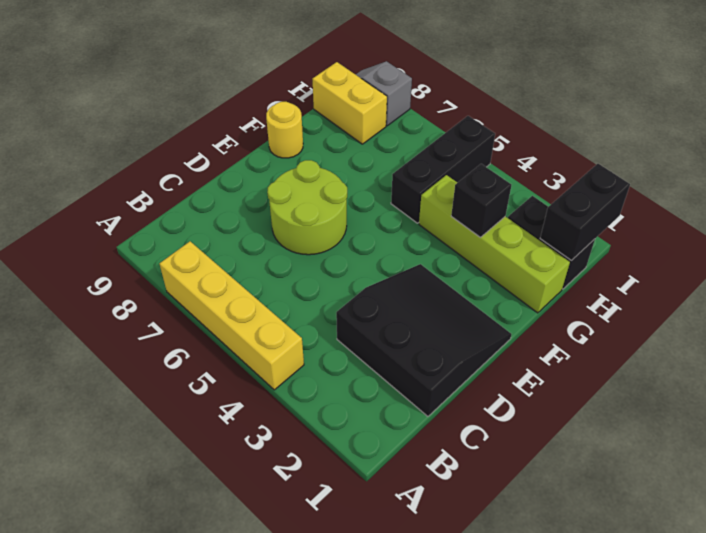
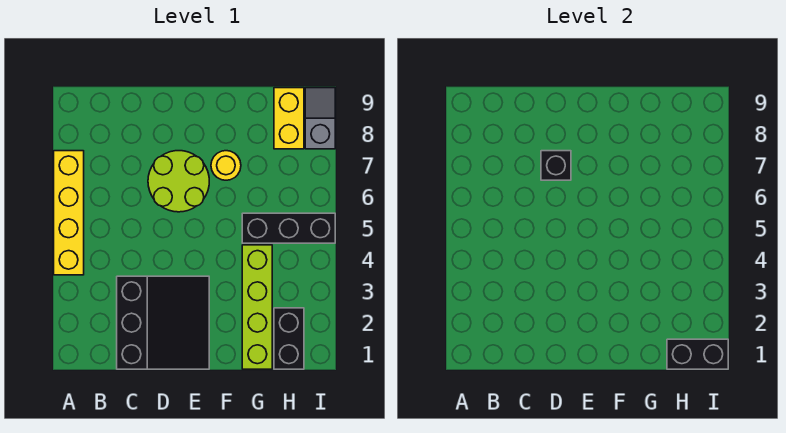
yellow round brick F9 level 1 -> yellow round brick F7 level 1
black brick G3 level 2 -> black brick D7 level 2

